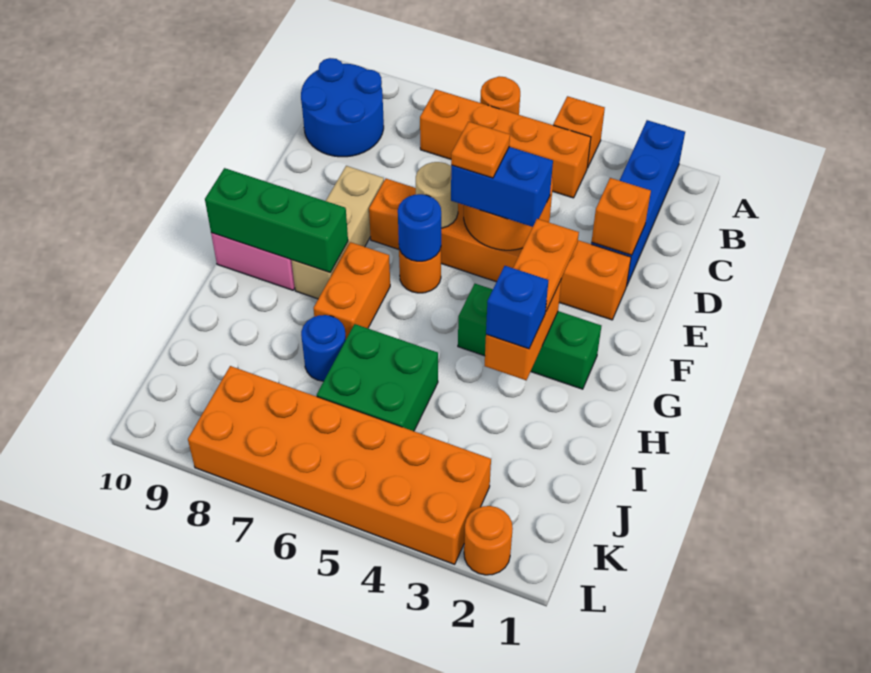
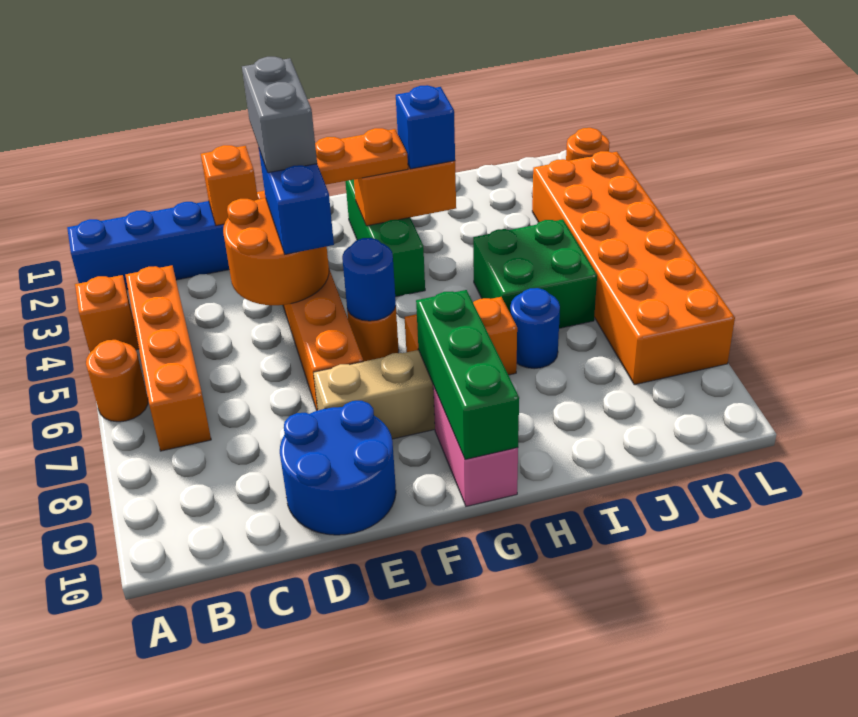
blue round brick B9:C10 level 1 -> blue round brick D9:E10 level 1
none -> grey brick E3:E4 level 4
orange plate E5 level 4 -> none
tan round brick E6 level 2 -> none

